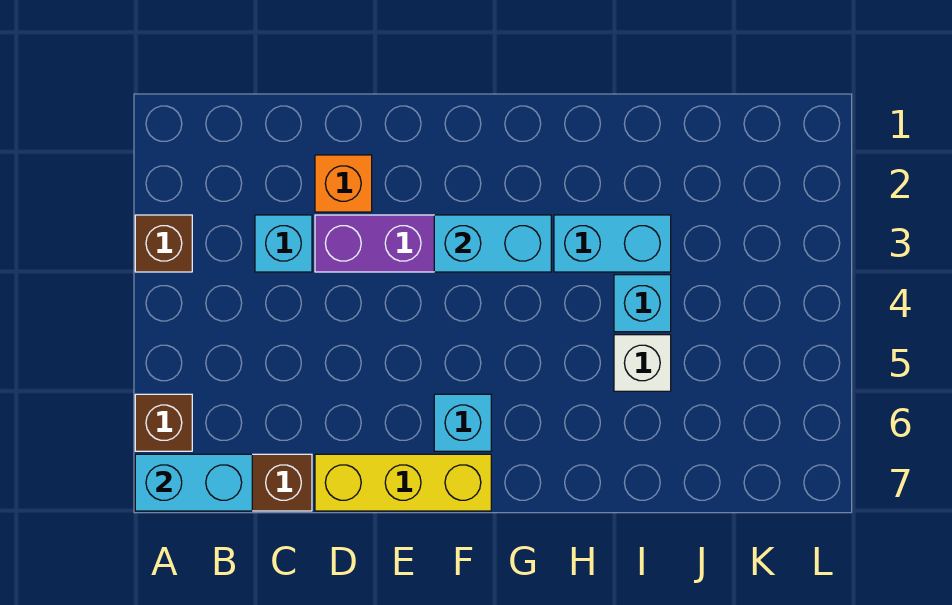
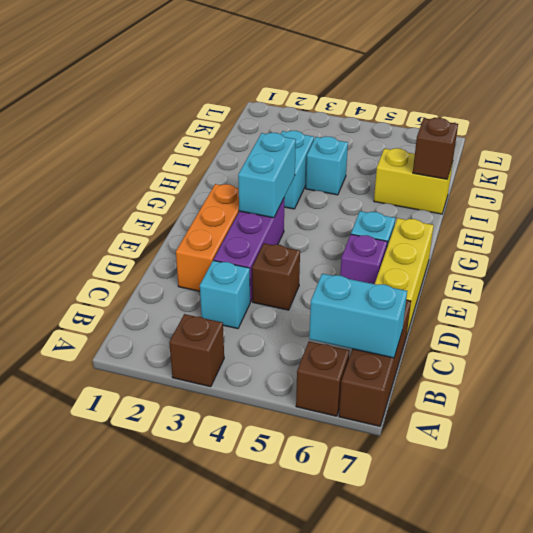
cyan brick A7:B7 level 2 -> cyan brick B6:B7 level 2
orange brick D2 level 1 -> orange brick D2:F2 level 1
none -> brown brick D4 level 1
none -> purple brick E6 level 1
white brick I5 level 1 -> none
none -> yellow brick I6:I7 level 1
none -> brown brick I7 level 2

